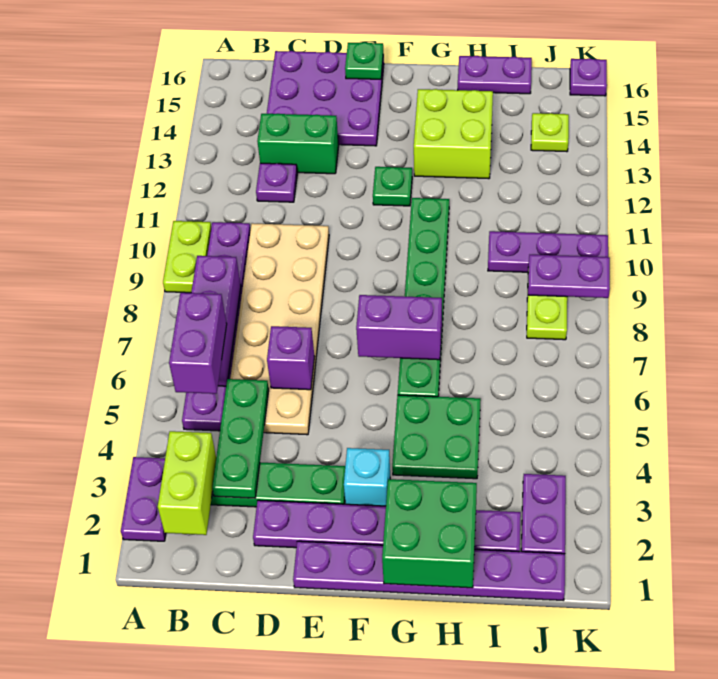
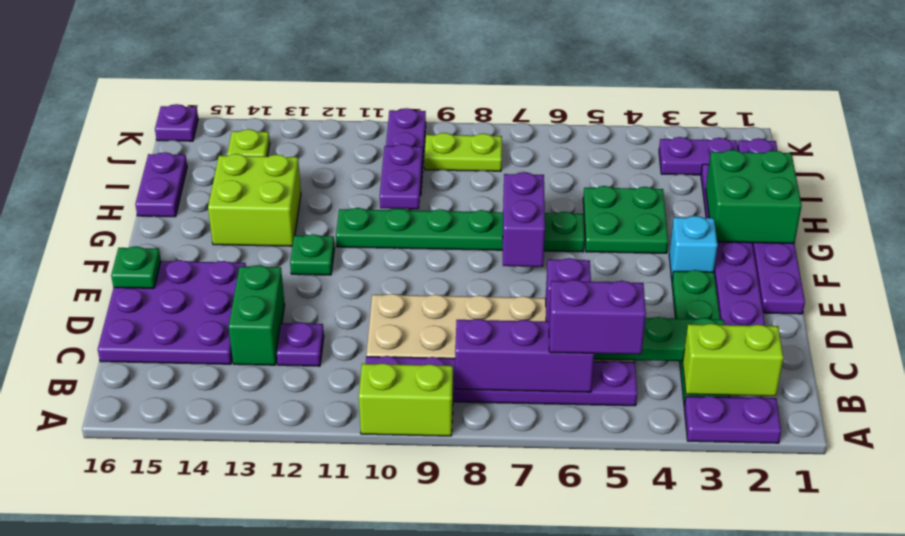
lime plate A9:A10 level 1 -> lime brick A9:A10 level 1
purple plate J9:K9 level 2 -> purple plate H10:I10 level 2

